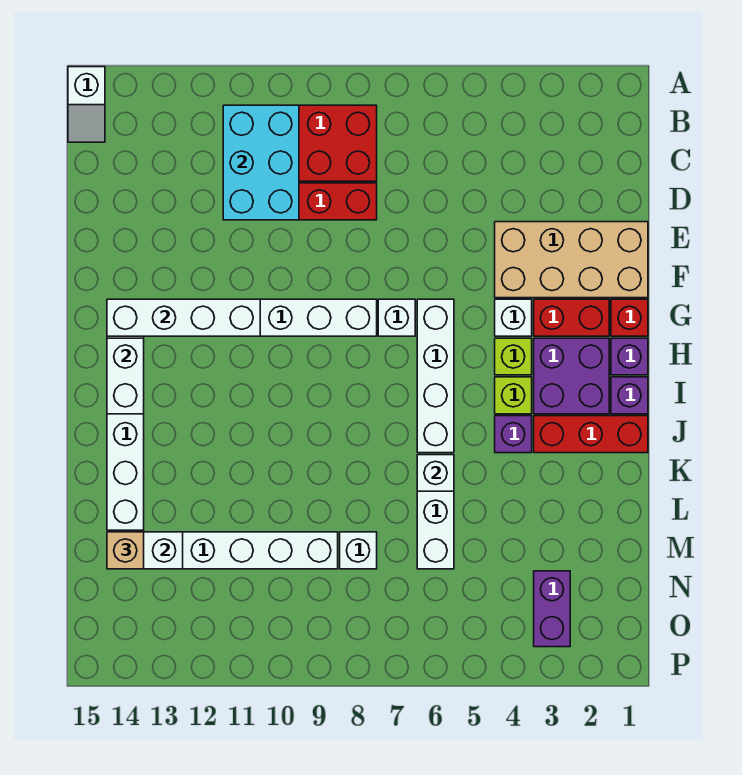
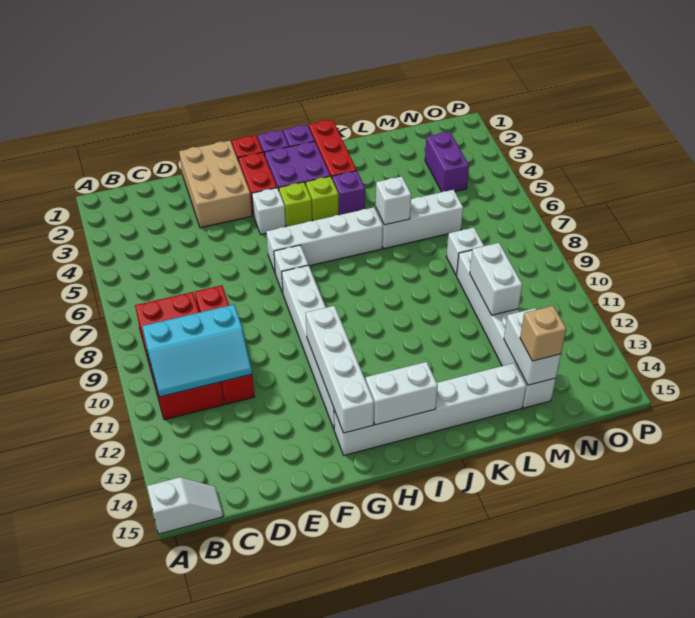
cyan brick B10:D11 level 2 -> cyan slope B10:D11 level 2 top 10
tan brick E1:F4 level 1 -> tan brick E1:F3 level 1
none -> white brick M10:M11 level 2
purple brick N3:O3 level 1 -> purple brick N3:N4 level 1

